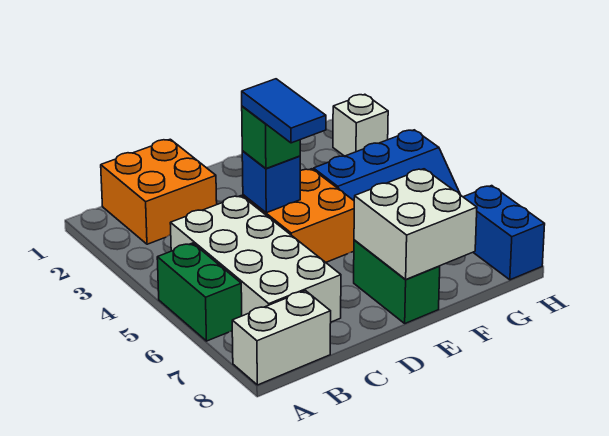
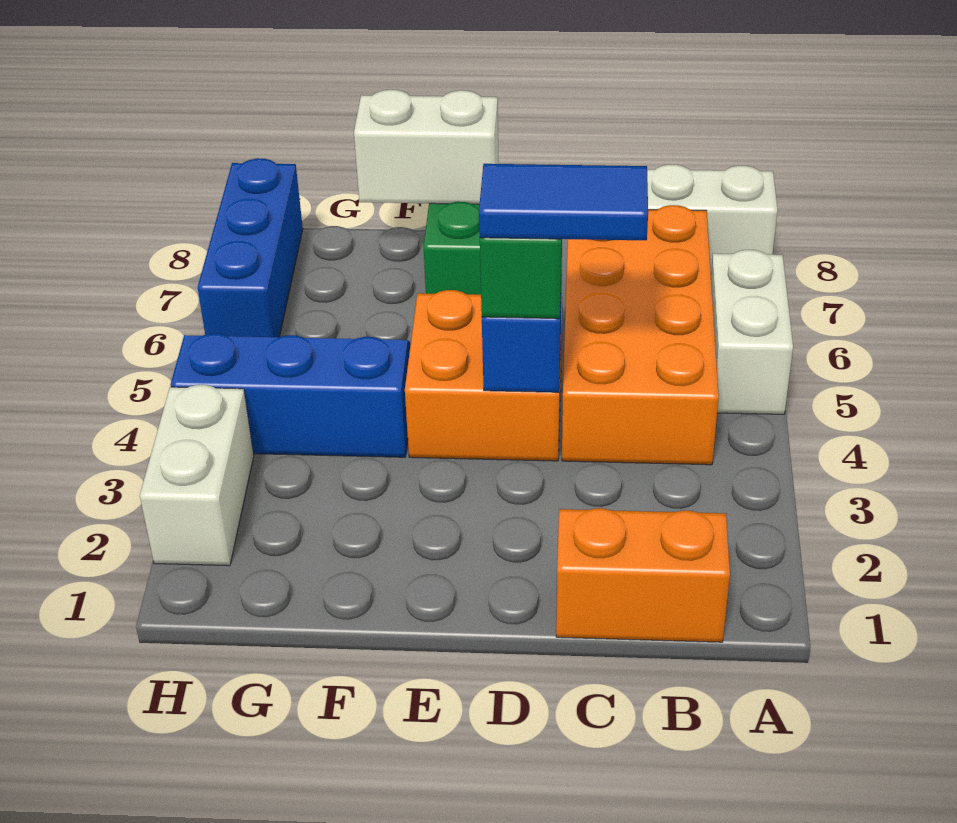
green brick A5:A6 level 1 -> white brick A5:A6 level 1
orange brick B1:C2 level 1 -> orange brick B1:C1 level 1
white brick B4:C7 level 1 -> orange brick B4:C7 level 1
blue tile D4:D5 level 4 -> blue tile C4:D4 level 4
white brick E7:F8 level 2 -> white brick E8:F8 level 2
white brick H2 level 1 -> white brick H2:H3 level 1
blue brick H7:H8 level 1 -> blue brick H6:H8 level 1

